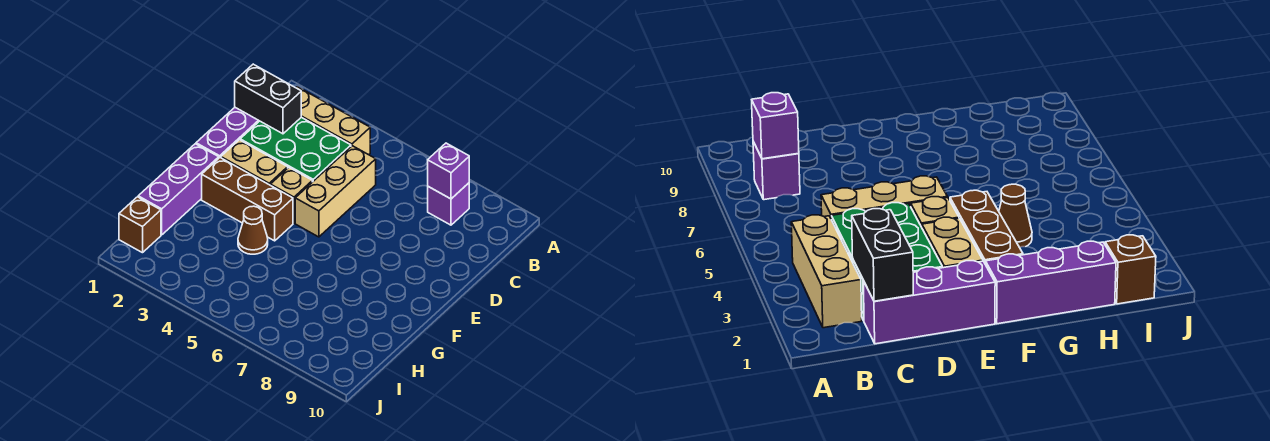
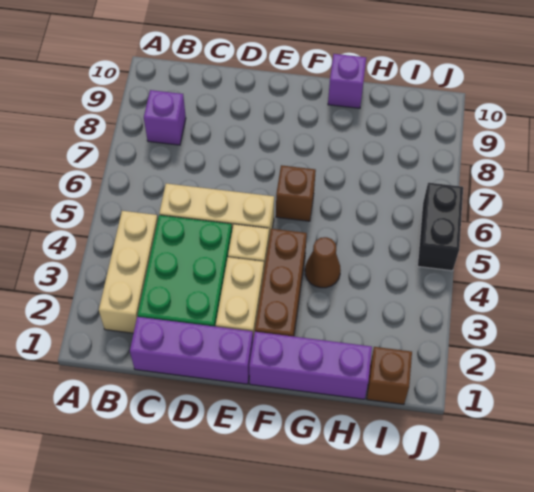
purple brick B8 level 2 -> purple brick G10 level 1
black brick C1:C2 level 2 -> black brick J5:J6 level 1
none -> brown brick F6 level 1

